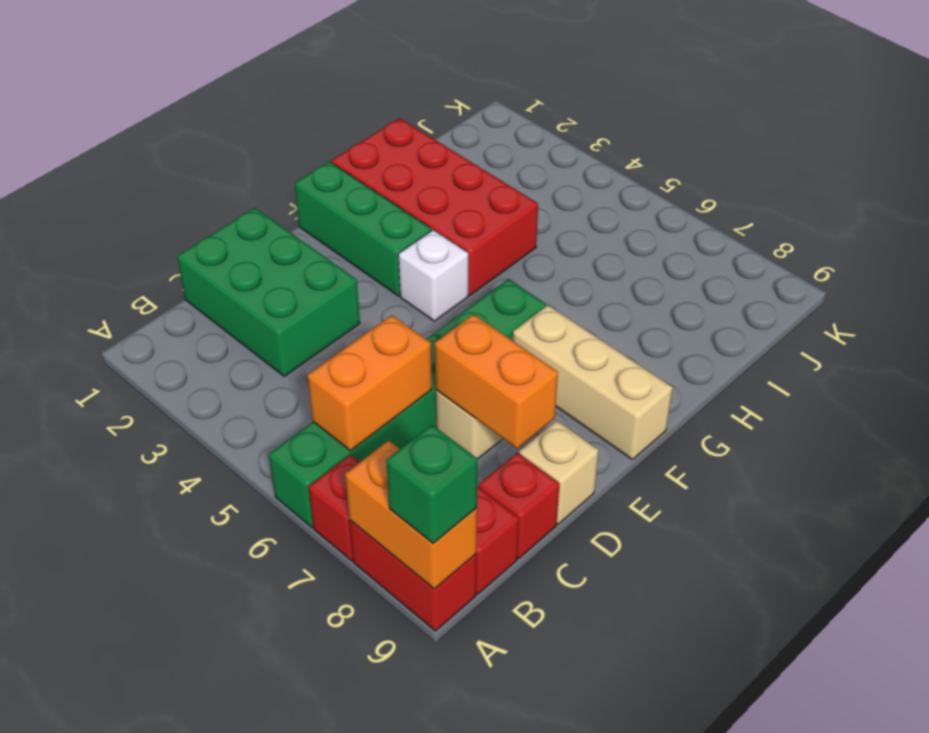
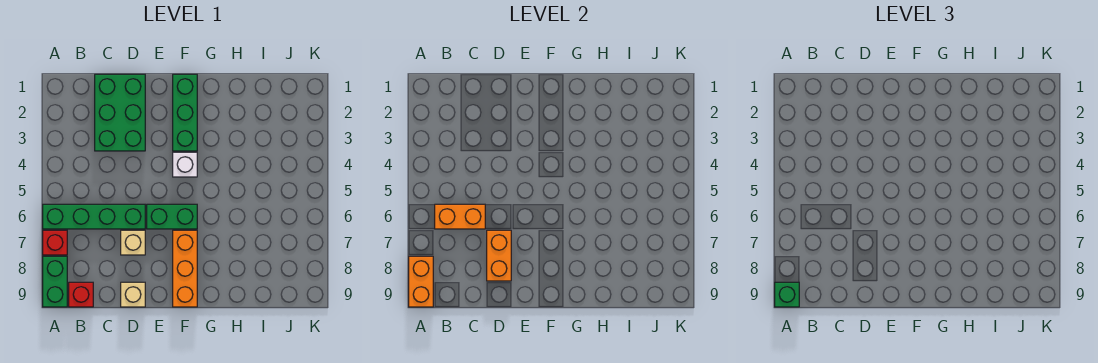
red brick A8:A9 level 1 -> green brick A8:A9 level 1
red brick C9 level 1 -> none
tan brick F7:F9 level 1 -> orange brick F7:F9 level 1
red brick G1:H4 level 1 -> none

